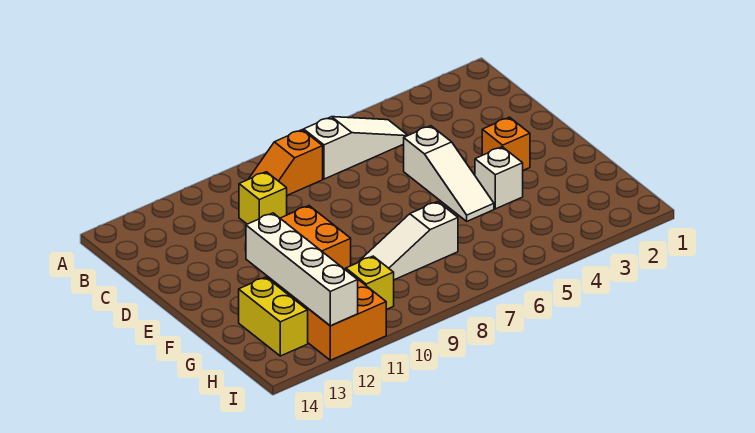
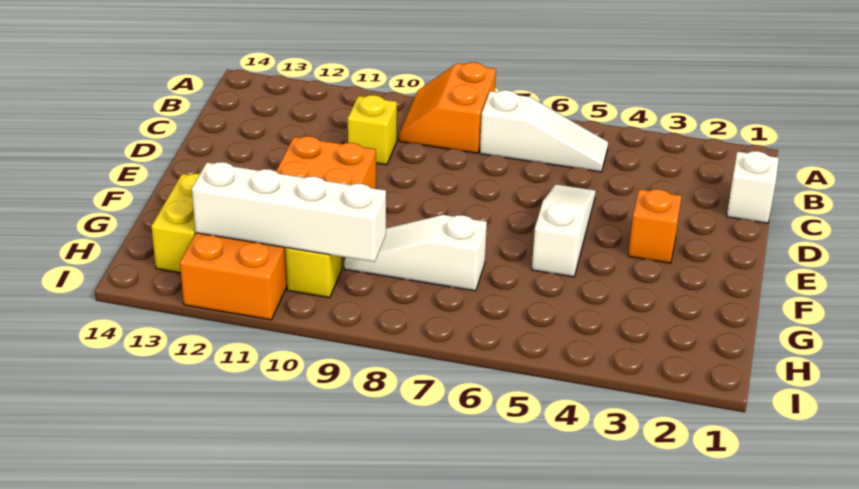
orange slope B8:B9 level 1 top 8 -> orange slope A8:B9 level 1 top 8
white slope D5:F5 level 1 top D -> white slope D5:F5 level 1 top F
white brick F4 level 1 -> white brick C1 level 1
white brick F12:I12 level 2 -> white brick H9:H12 level 2

